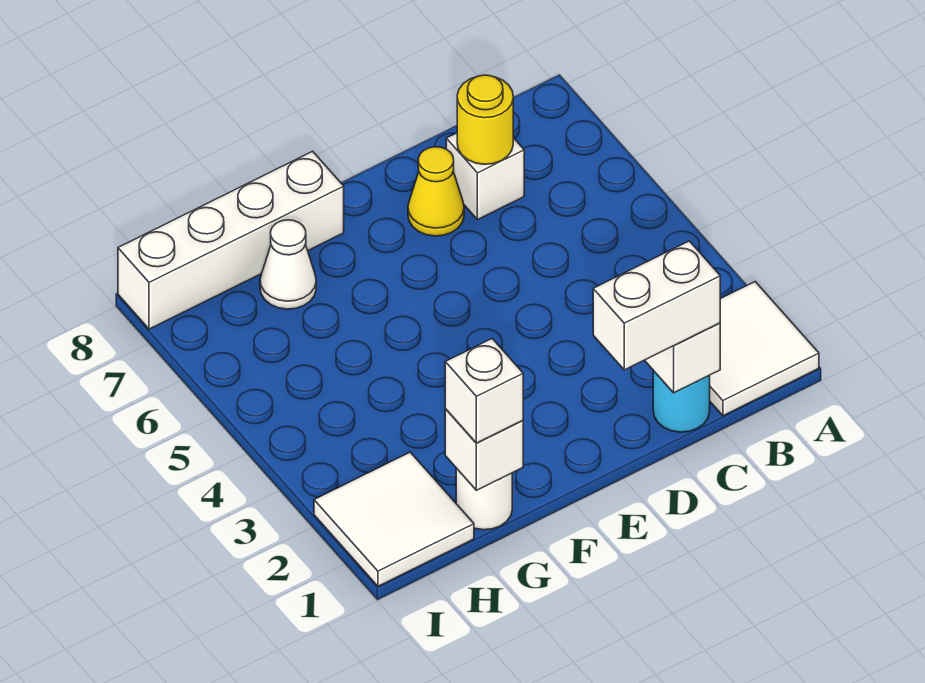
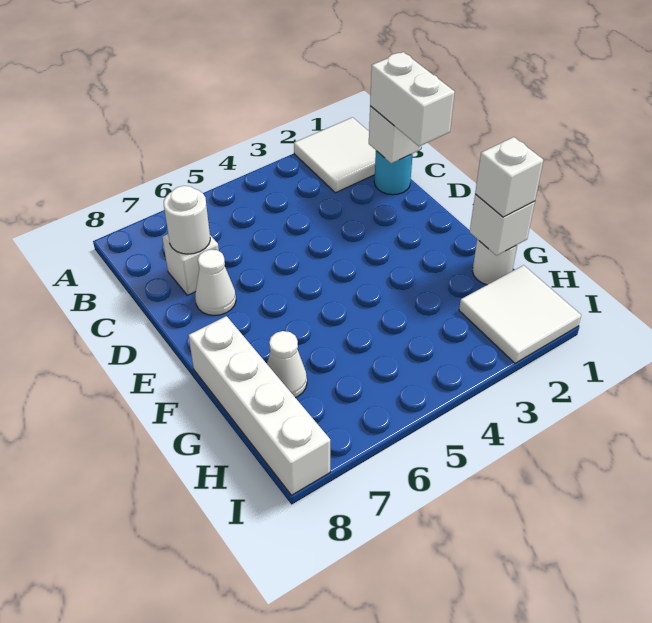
yellow round brick C7 level 2 -> white round brick C7 level 2
yellow cone D7 level 1 -> white cone D7 level 1

